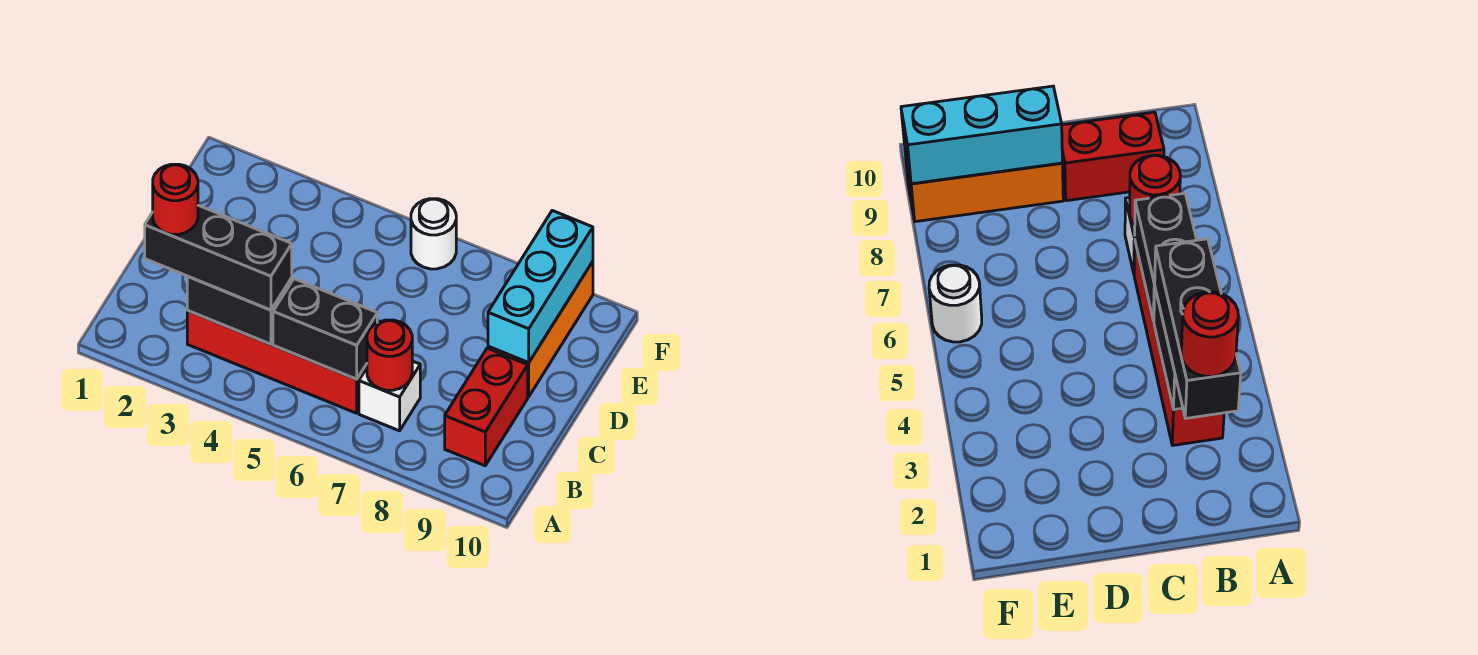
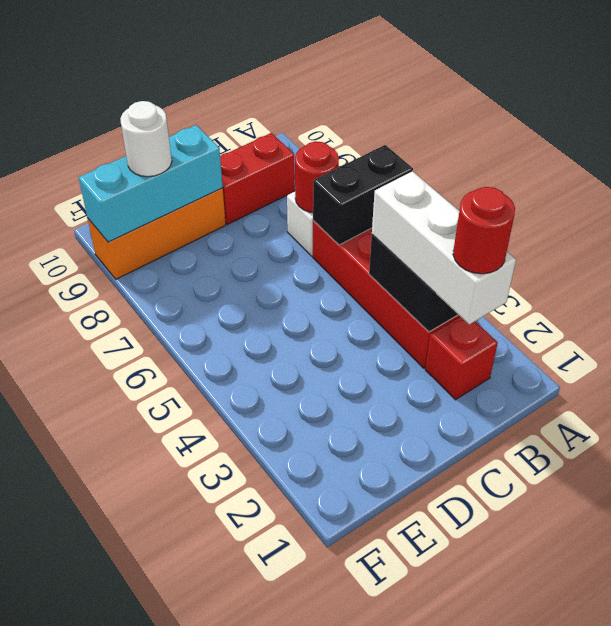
none -> red brick B2 level 1
black brick B2:B4 level 3 -> white brick B2:B4 level 3
black brick B5:B6 level 2 -> black brick A6:B6 level 2
white round brick F6 level 1 -> white round brick E9 level 3

